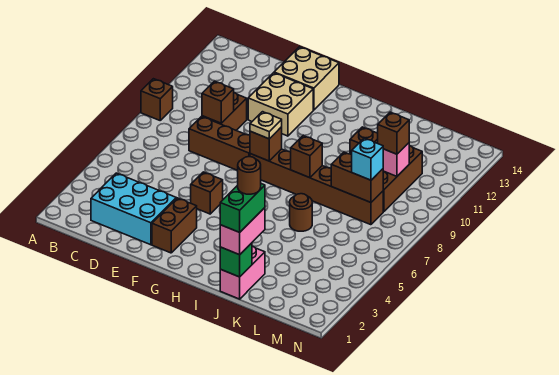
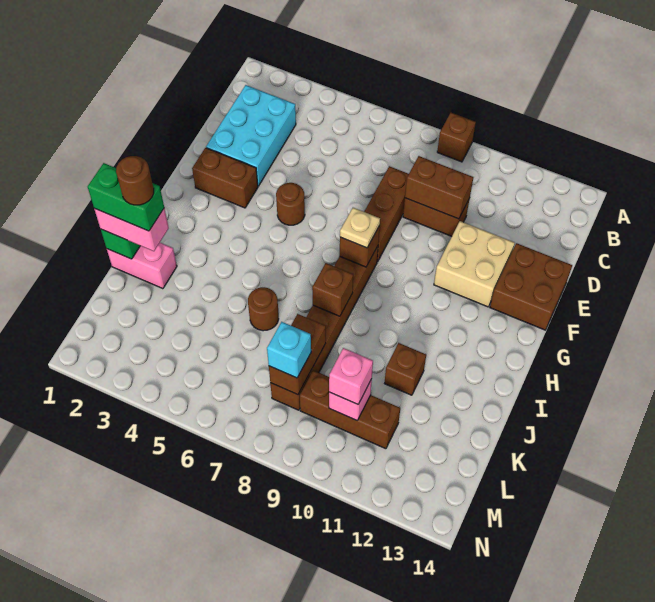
brown brick D9 level 2 -> brown brick D9:D10 level 2
tan brick E13:F14 level 1 -> brown brick E13:F14 level 1
brown brick F5 level 1 -> brown round brick F5 level 1
brown brick L10 level 3 -> pink brick L10 level 3

